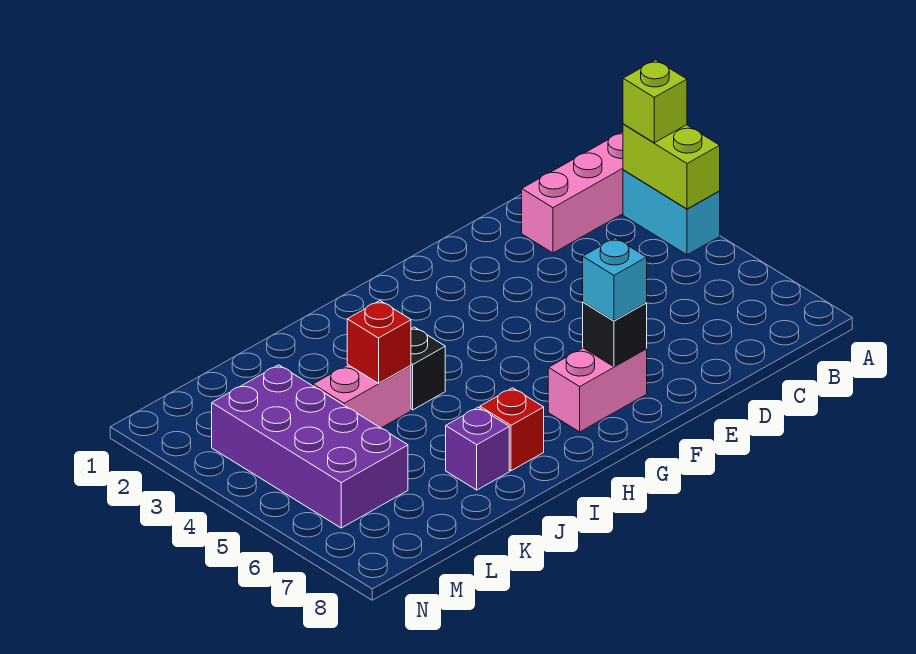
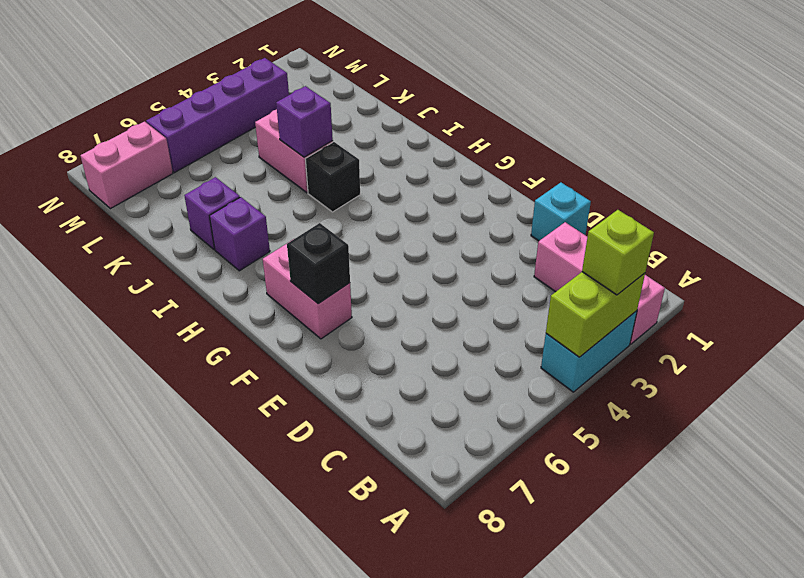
cyan brick F7 level 3 -> cyan brick D1 level 1
red brick I7 level 1 -> purple brick I7 level 1
red brick J4 level 2 -> purple brick J4 level 2
purple brick L3:M6 level 1 -> purple brick M3:M6 level 1
none -> pink brick M7:M8 level 1

